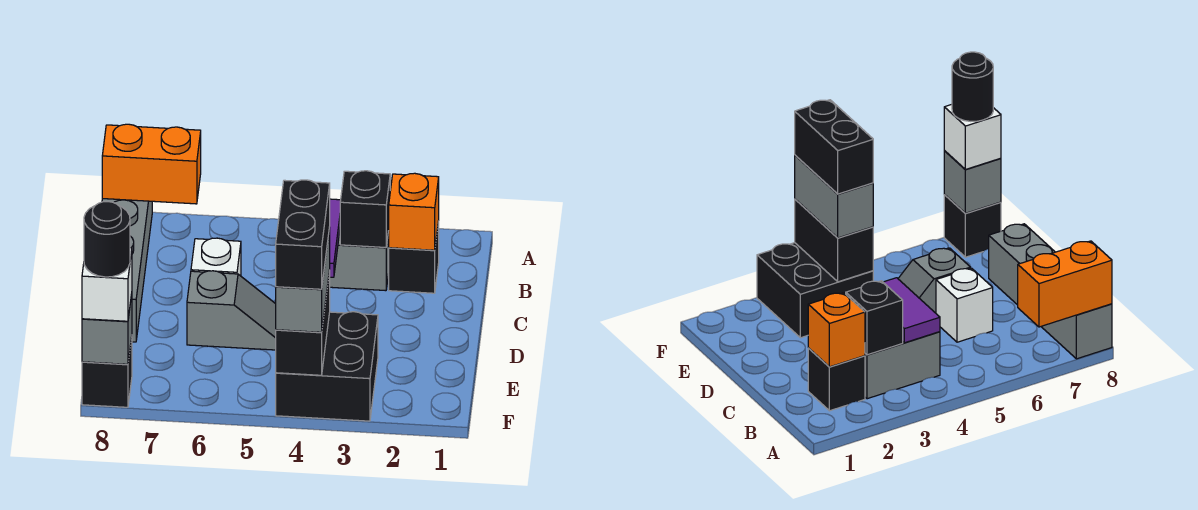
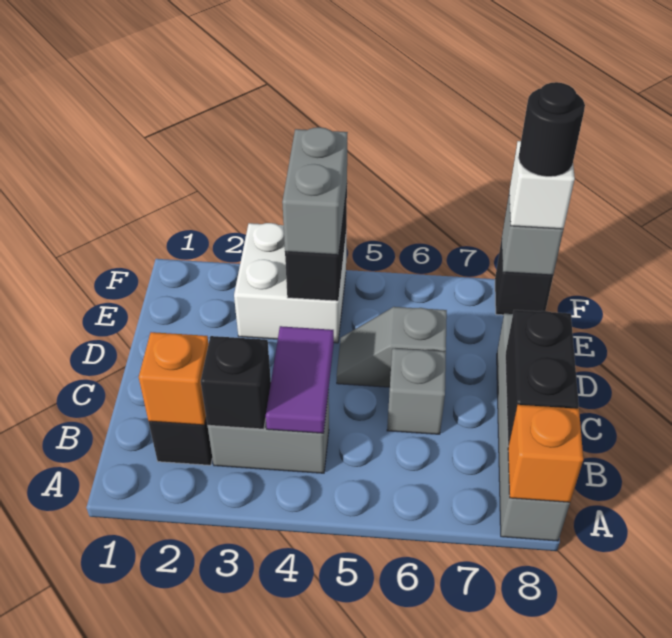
orange brick A7:A8 level 2 -> orange brick A8 level 2
white brick C6 level 1 -> grey brick C6 level 1
black brick E3:F4 level 1 -> white brick E3:F4 level 1
black brick E4:F4 level 4 -> black brick B8:C8 level 2

